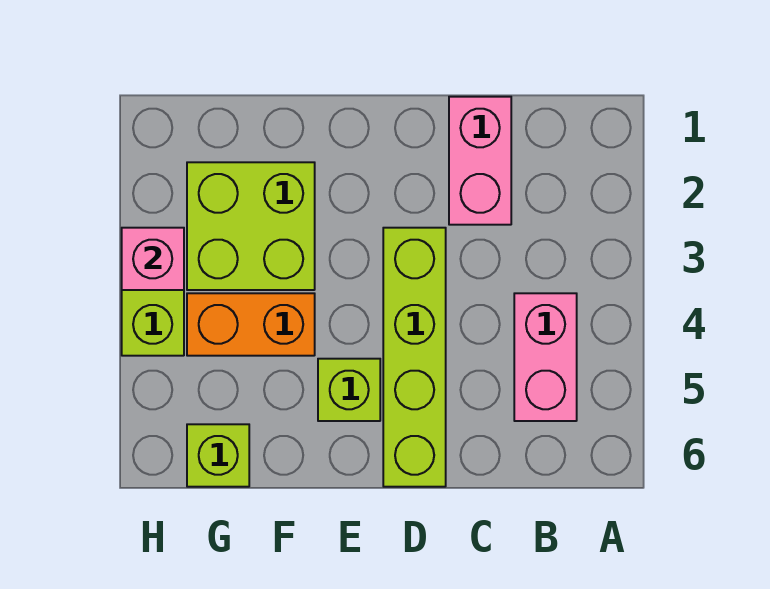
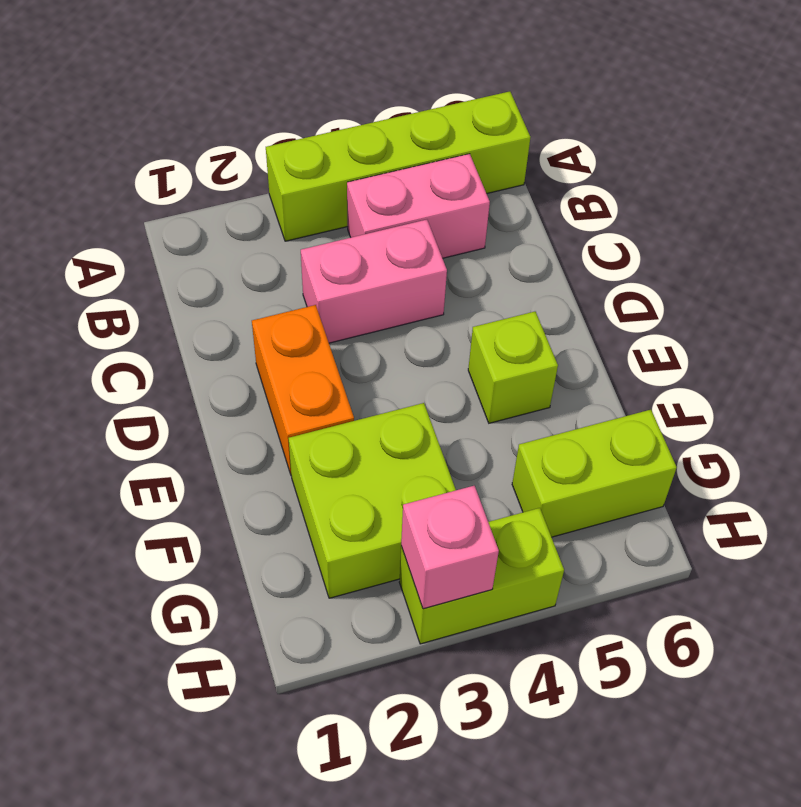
pink brick C1:C2 level 1 -> pink brick C3:C4 level 1
lime brick D3:D6 level 1 -> lime brick A3:A6 level 1
orange brick F4:G4 level 1 -> orange brick D2:E2 level 1
lime brick G6 level 1 -> lime brick G5:G6 level 1

